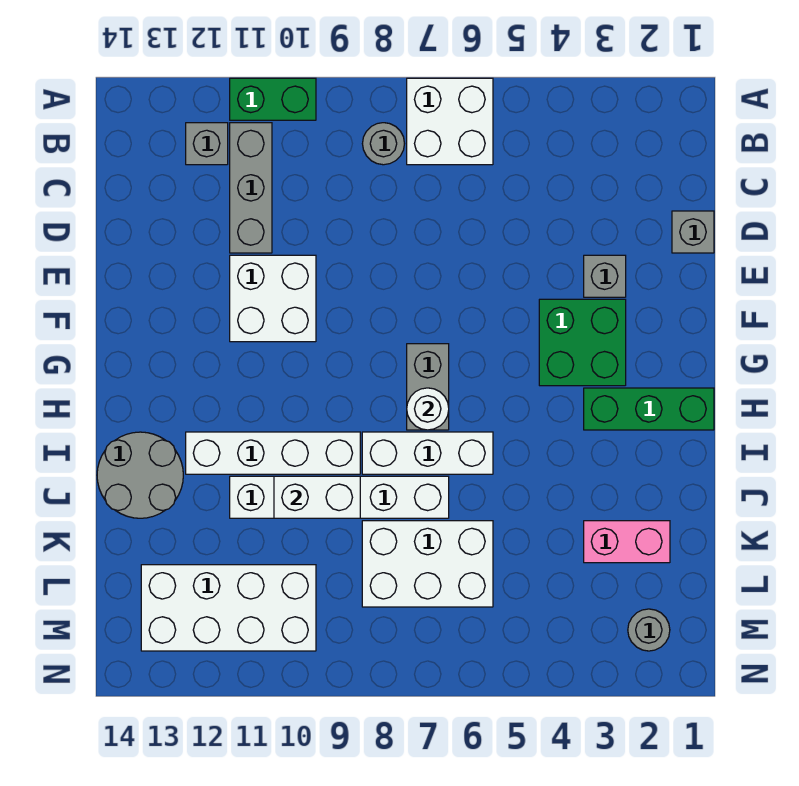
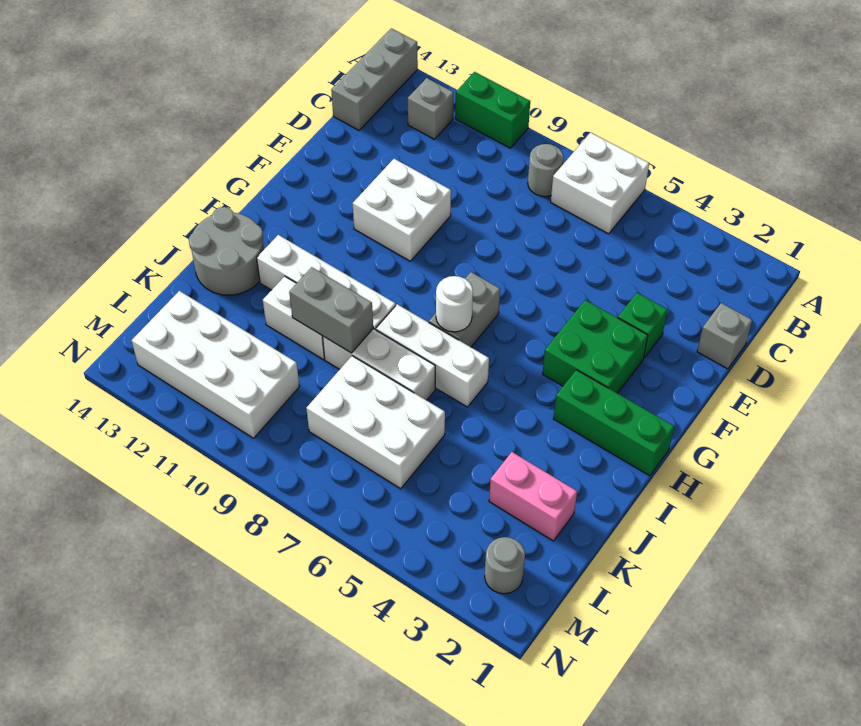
grey brick B11:D11 level 1 -> grey brick A14:C14 level 1
grey brick E3 level 1 -> green brick E3 level 1
white brick J9:J10 level 2 -> grey brick J9:J10 level 2

